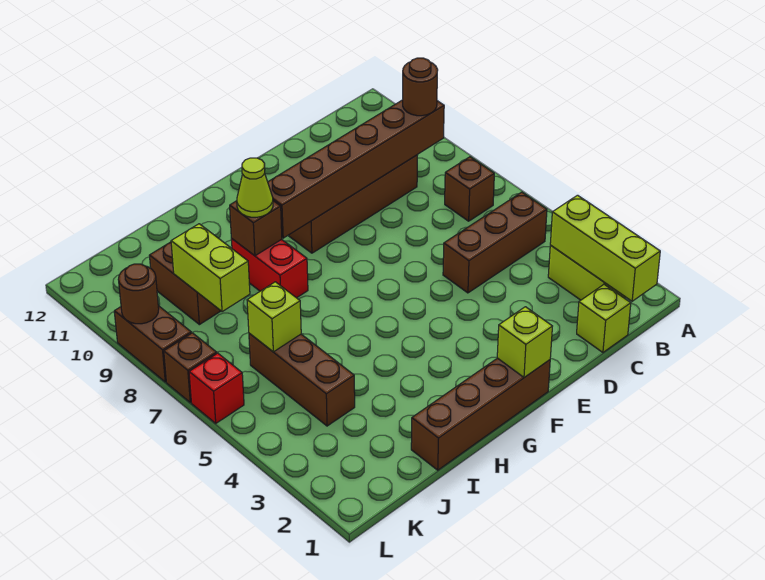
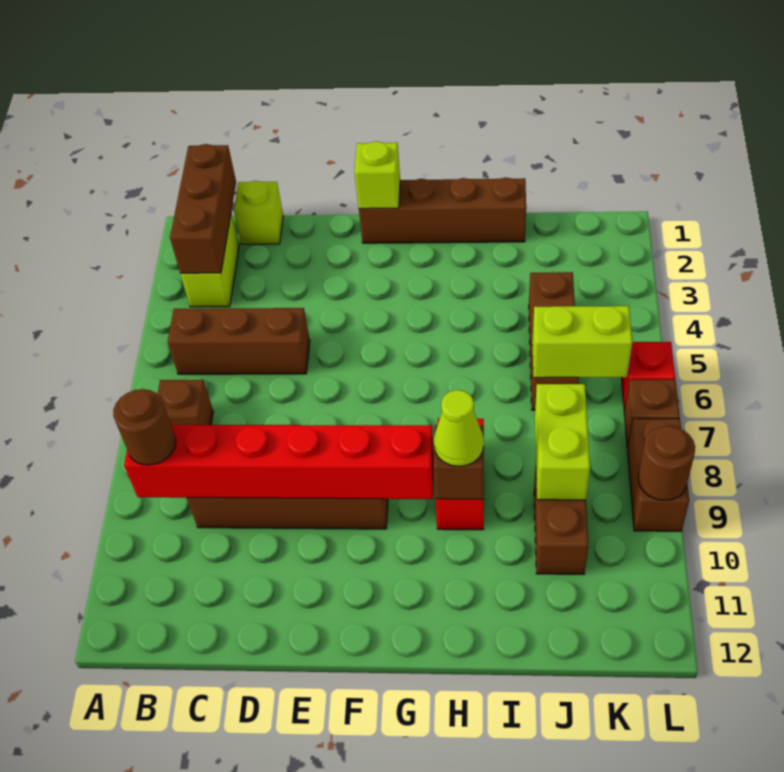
lime brick B1:B3 level 2 -> brown brick B1:B3 level 2
brown brick B9:G9 level 2 -> red brick B9:G9 level 2
lime brick J6 level 2 -> lime brick J6:K6 level 2

